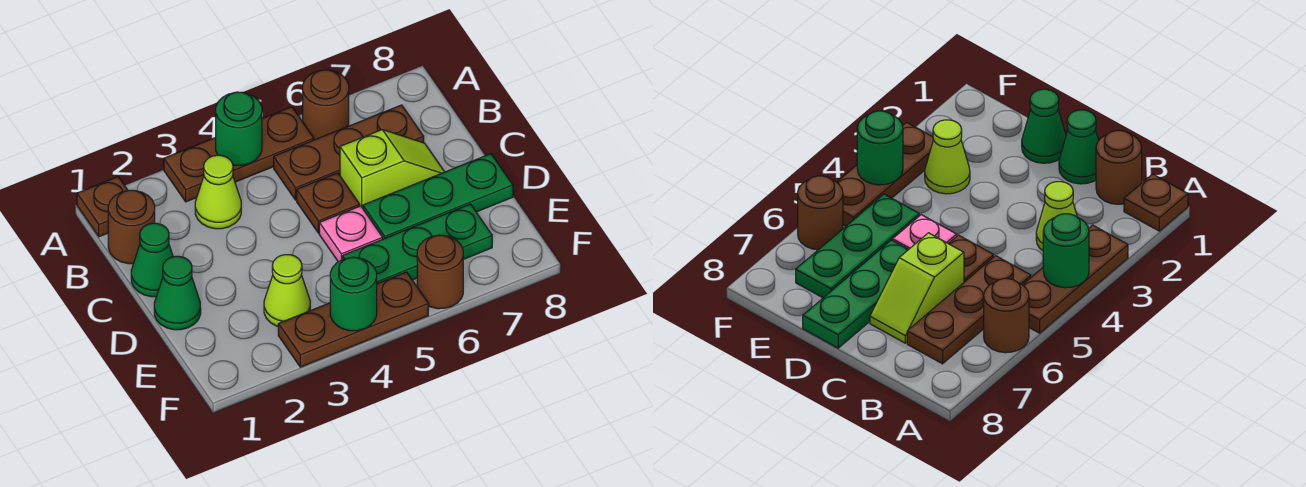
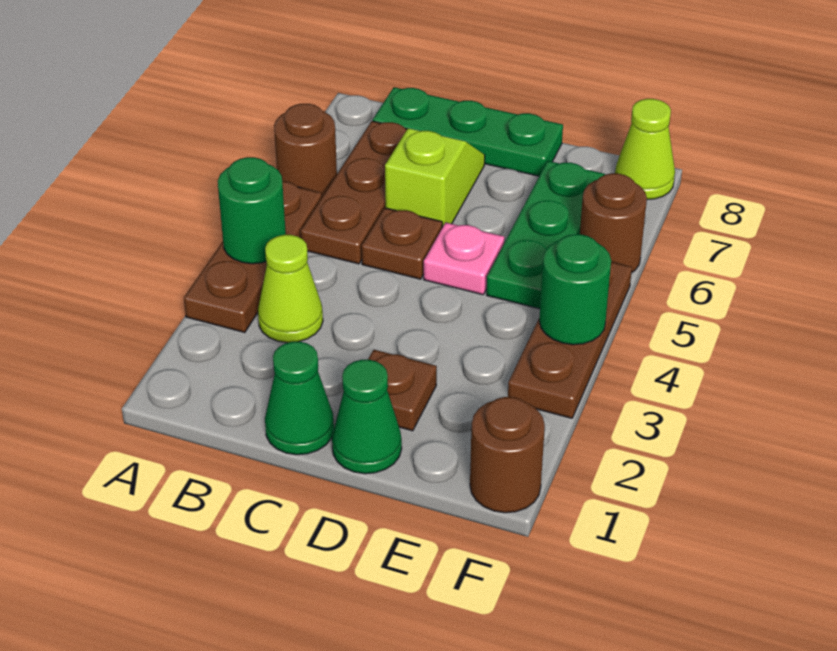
brown plate A1 level 1 -> brown plate D2 level 1
brown round brick B1 level 1 -> brown round brick F1 level 1
green plate D6:D8 level 1 -> green plate B8:D8 level 1
lime cone E3 level 1 -> lime cone F8 level 1

